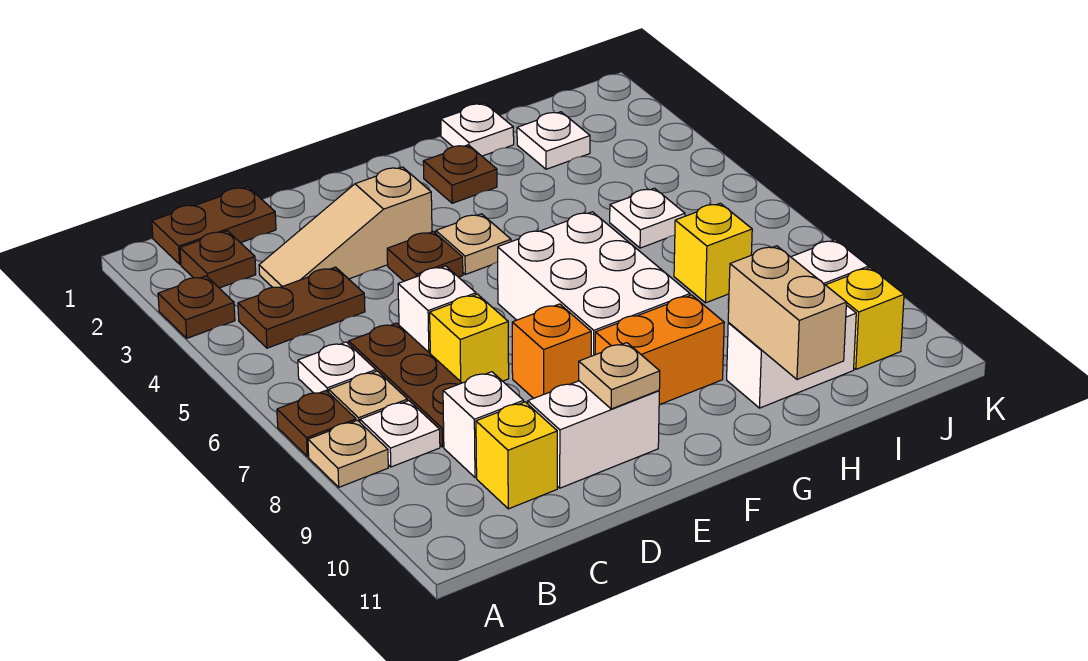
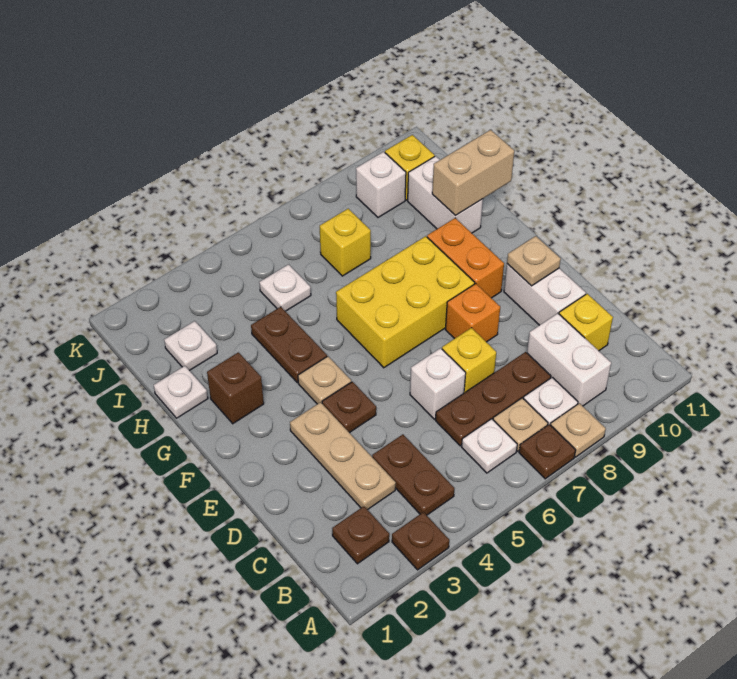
brown plate B1:C1 level 1 -> brown plate G4:H4 level 1
tan slope C3:E3 level 1 top E -> tan plate C3:E3 level 1
white brick C9 level 1 -> white brick B9:C9 level 1
white brick F6:G8 level 1 -> yellow brick F6:G8 level 1
brown plate G2 level 1 -> brown brick G2 level 1

